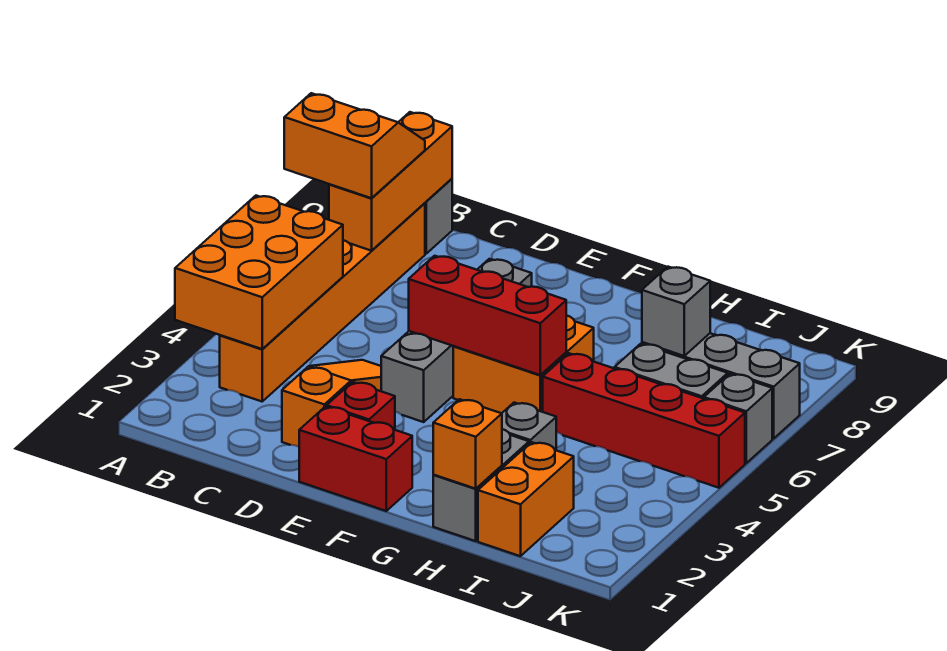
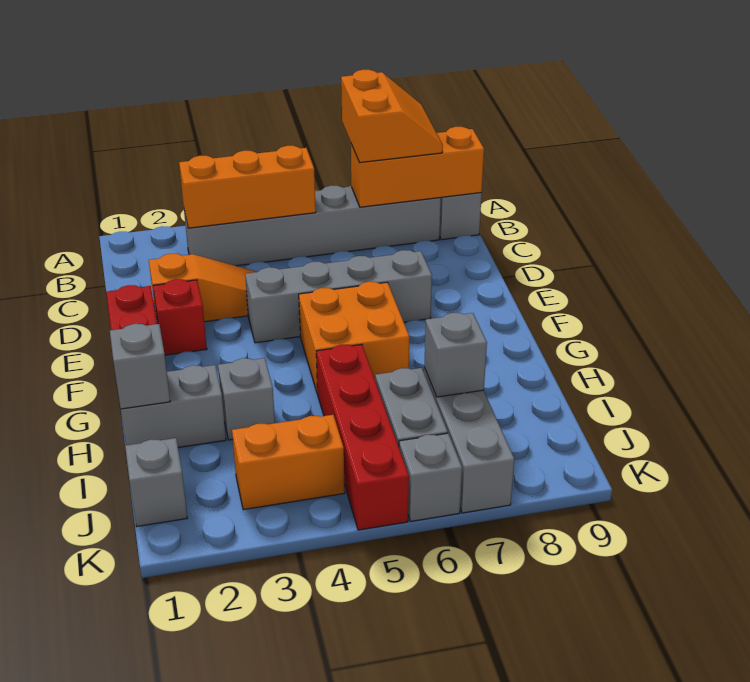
orange brick A3:B5 level 2 -> orange brick B3:B5 level 2
orange brick B3:B8 level 1 -> grey brick B3:B8 level 1
red brick E5:G5 level 2 -> none
orange brick H1 level 2 -> grey brick H1 level 2
orange brick I1:I2 level 1 -> orange brick J3:J4 level 1
none -> grey brick J1 level 1

